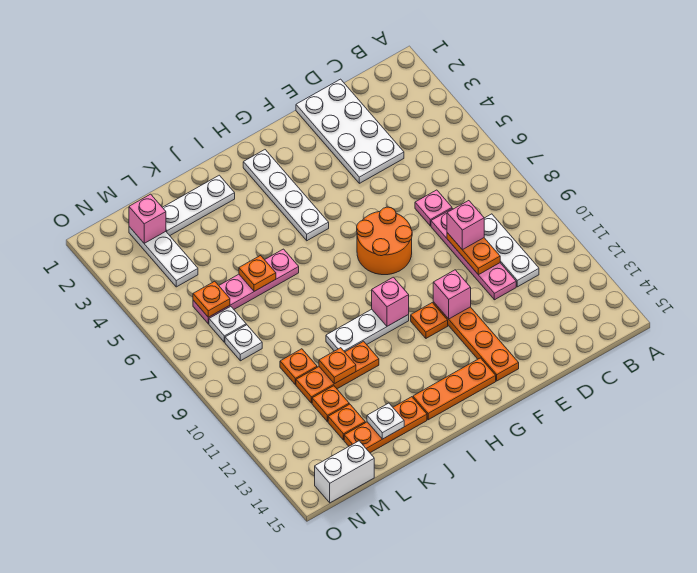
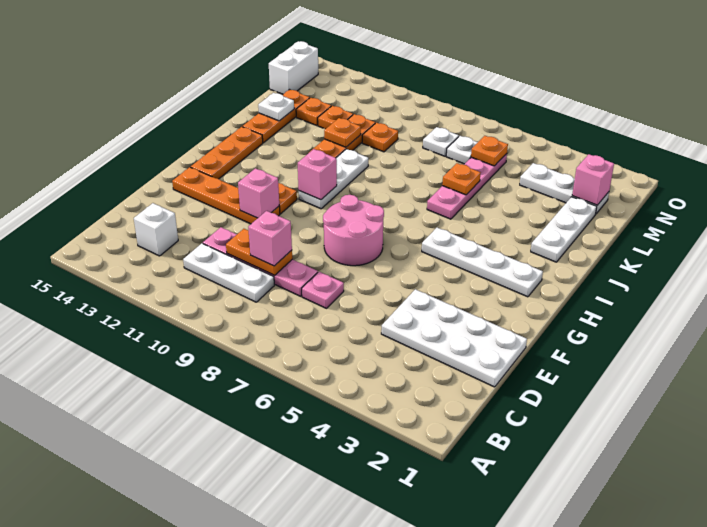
none -> white brick C13 level 1
orange round brick F7:G8 level 1 -> pink round brick F7:G8 level 1

